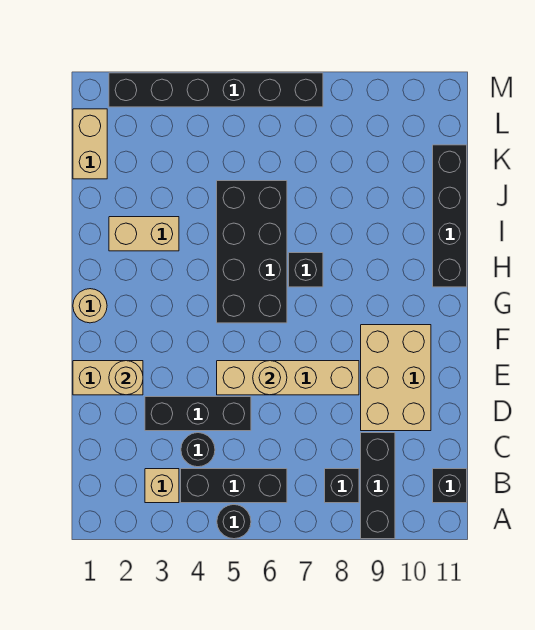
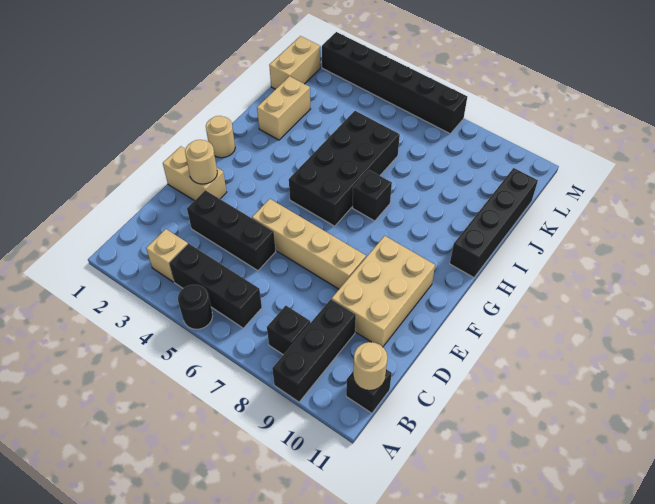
black round brick C4 level 1 -> none
tan round brick E6 level 2 -> tan round brick B11 level 2
tan brick I2:I3 level 1 -> tan brick I2:J2 level 1

